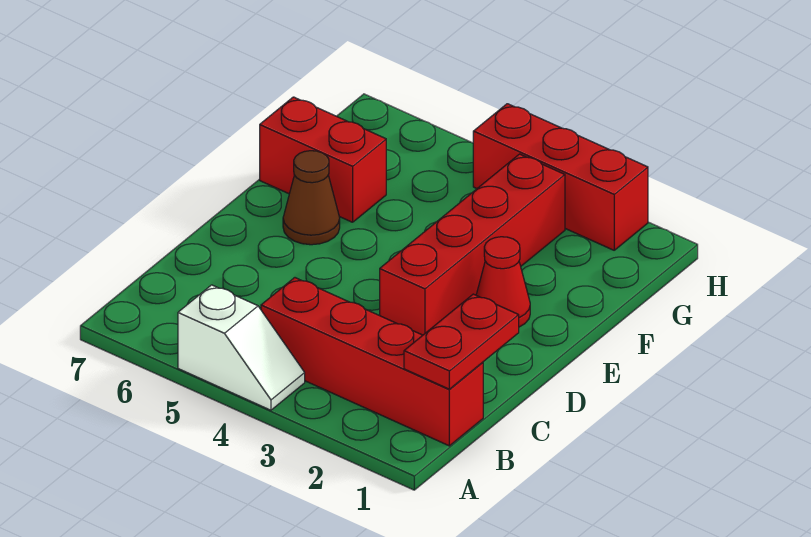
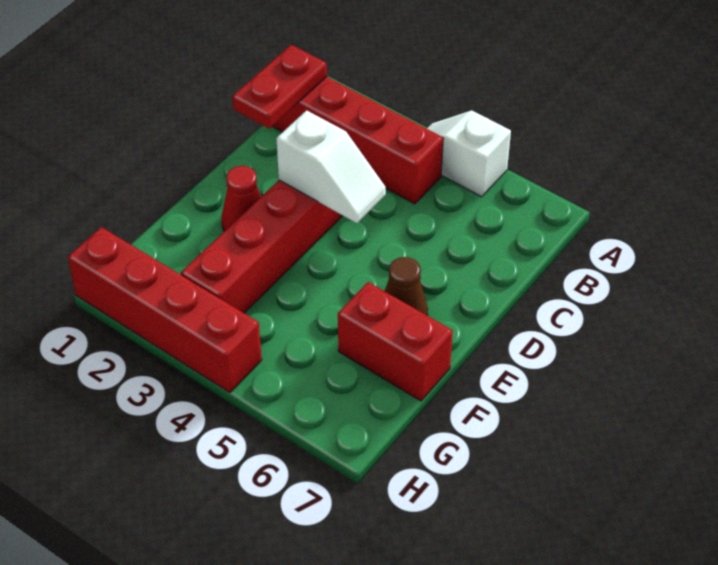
none -> white slope D3:D4 level 2 top 3
red brick H2:H4 level 1 -> red brick H1:H4 level 1

